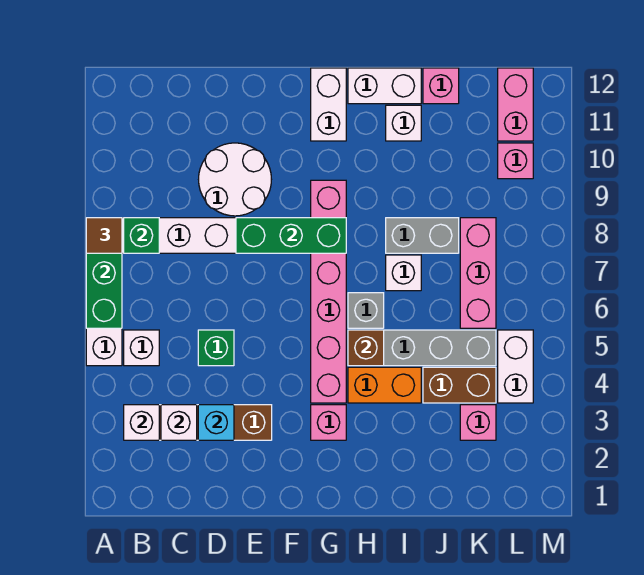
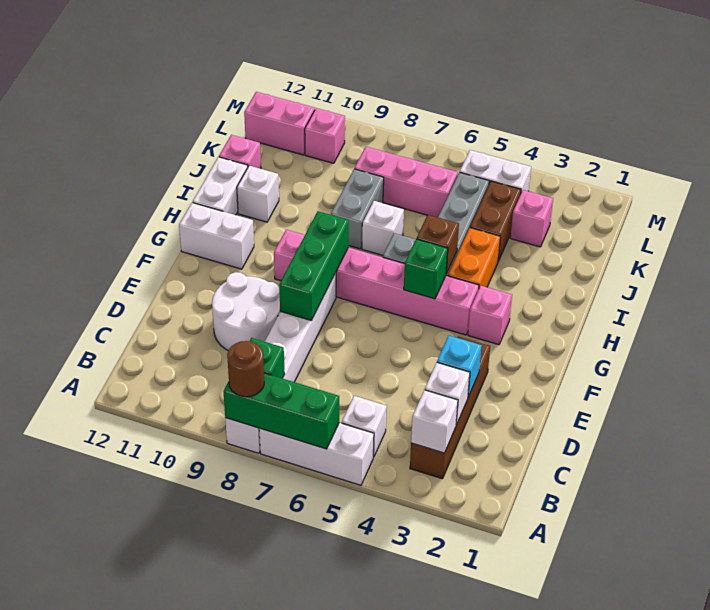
brown tile A8 level 3 -> brown round brick A8 level 3
green brick D5 level 1 -> green brick G5 level 2

